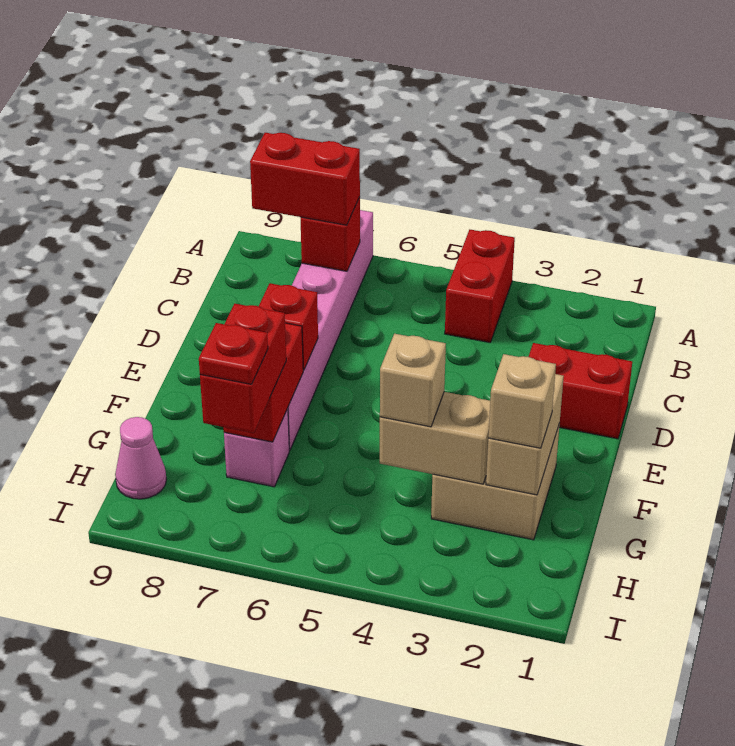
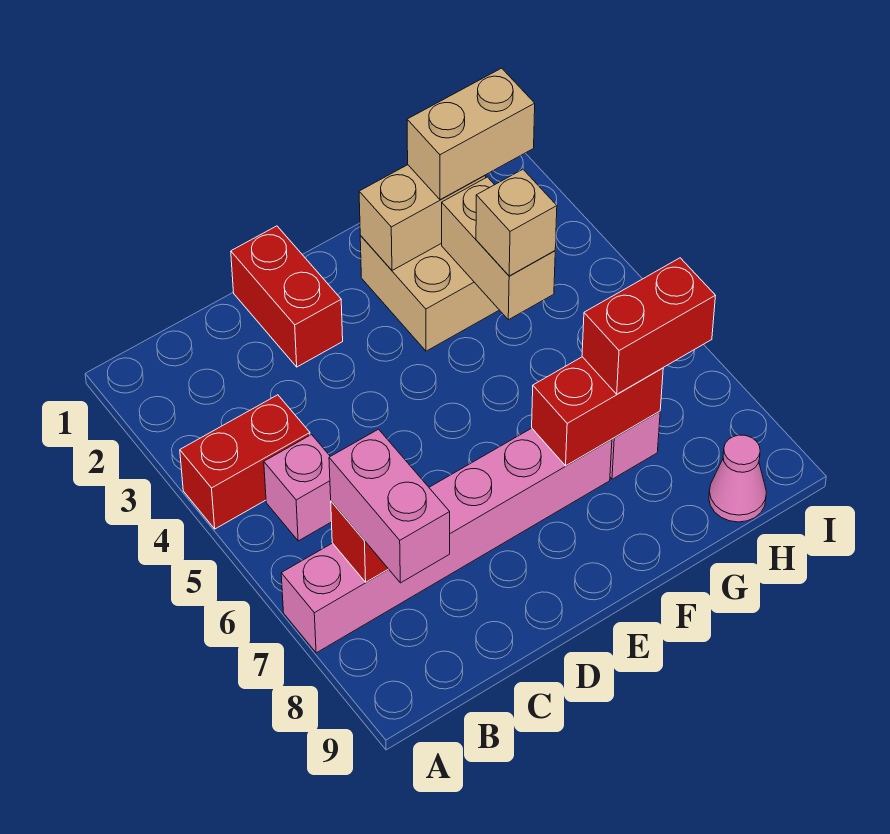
none -> pink brick B5 level 1
red brick B7:B8 level 3 -> pink brick B7:B8 level 3
red brick E7 level 2 -> none
tan brick G2 level 3 -> tan brick G2:H2 level 3
red plate H7 level 4 -> none

